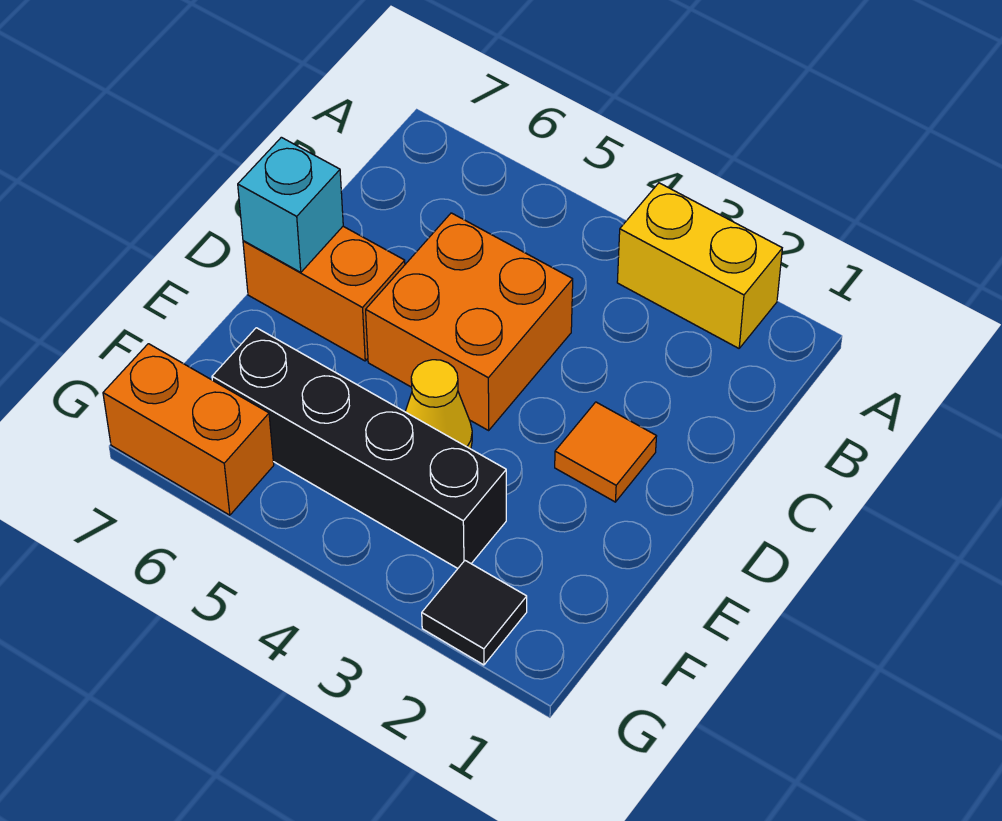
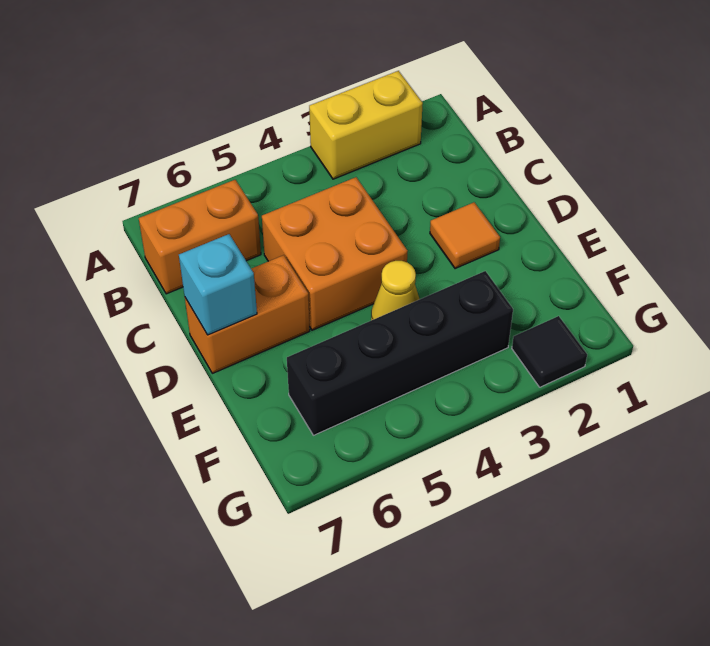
orange brick G6:G7 level 1 -> orange brick B6:B7 level 1

